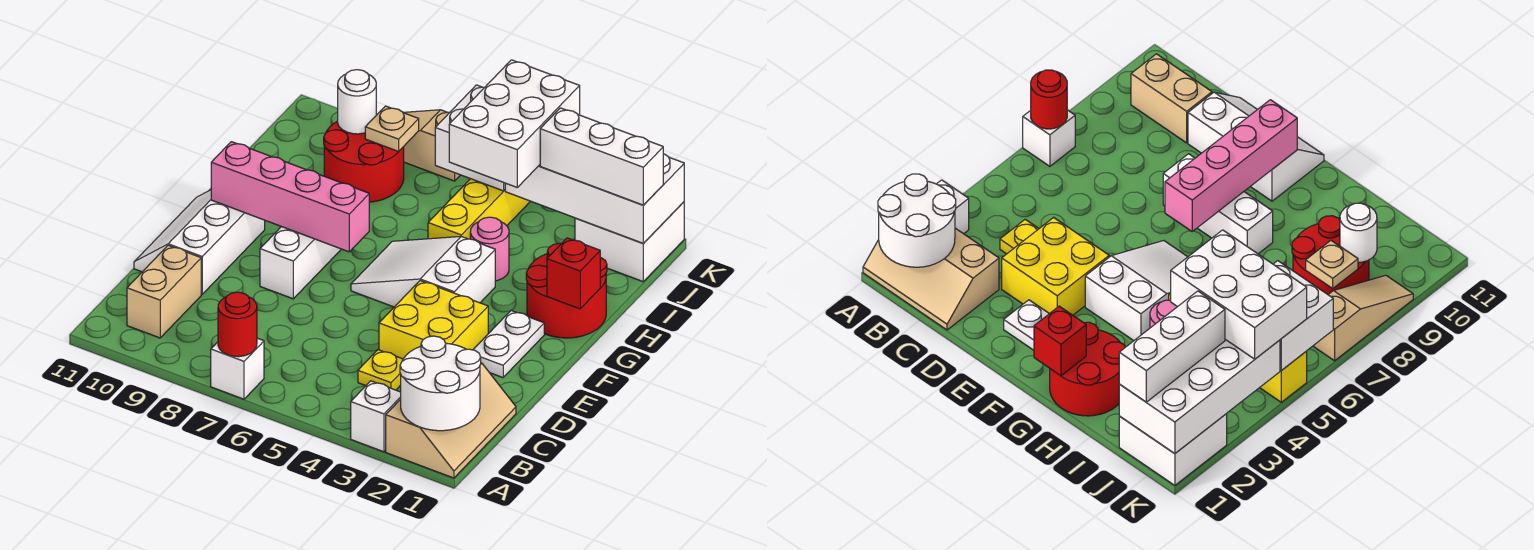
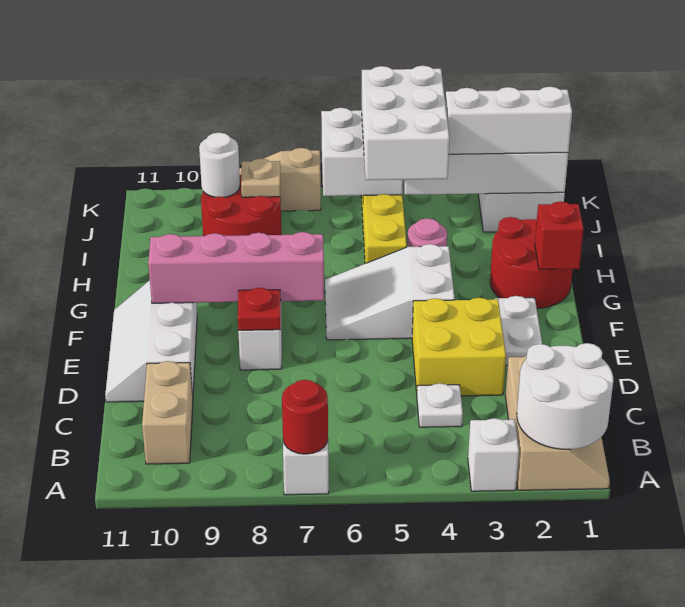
yellow plate C4 level 1 -> white plate C4 level 1
none -> red plate E8 level 2

